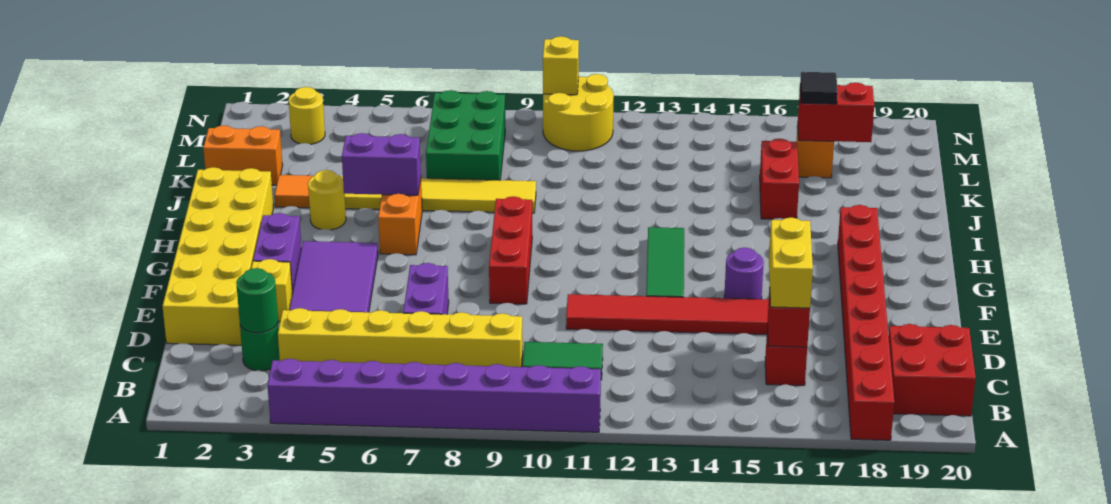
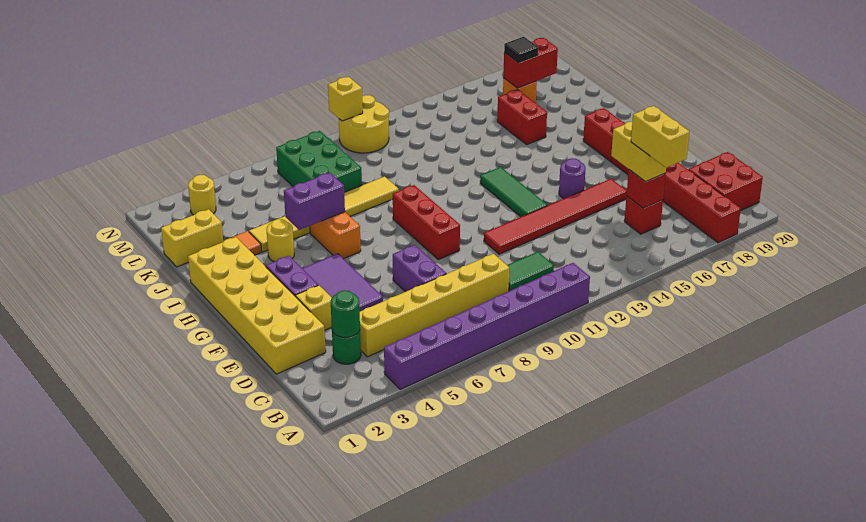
none -> yellow brick B16:C16 level 4
orange brick K1:K2 level 1 -> yellow brick K1:K2 level 1

